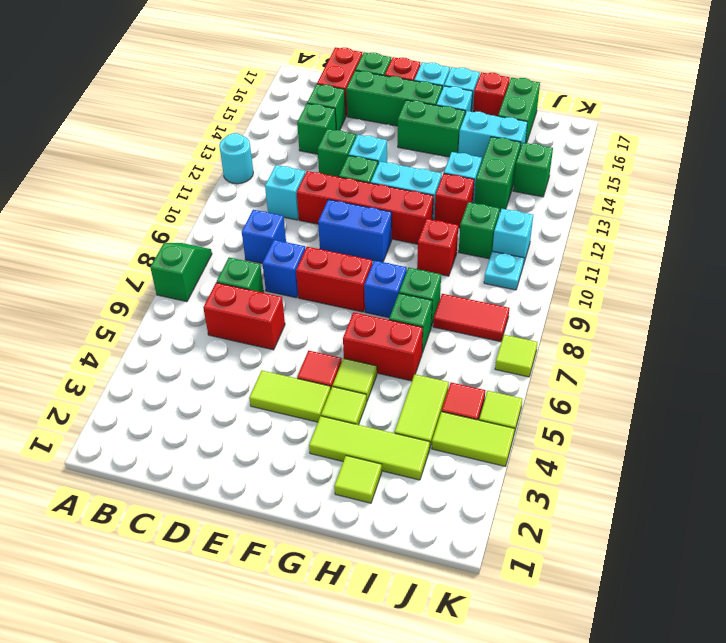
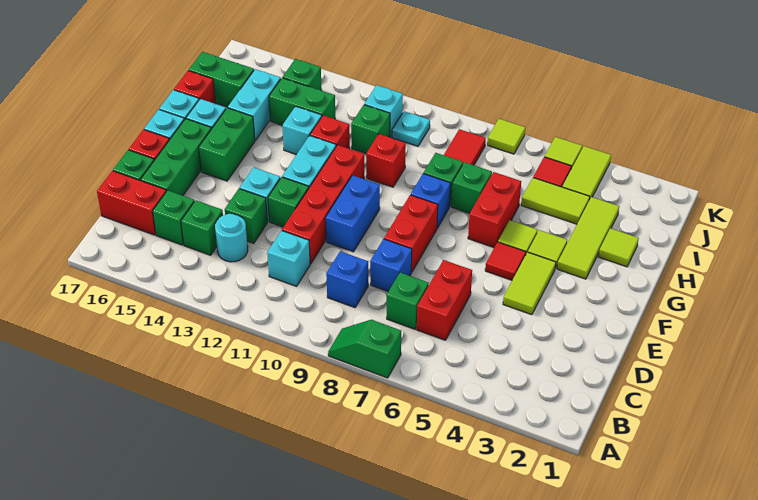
cyan round brick A12 level 1 -> cyan round brick C13 level 1

